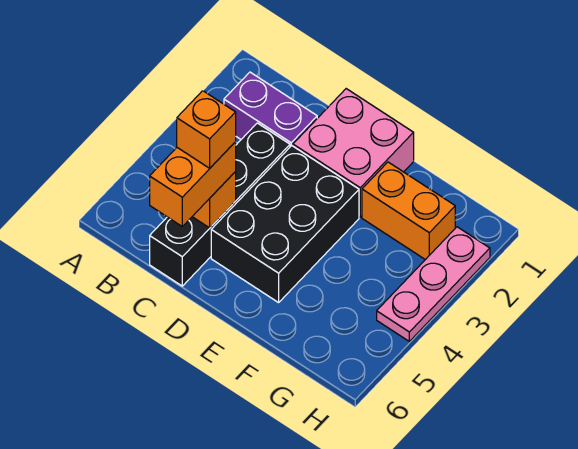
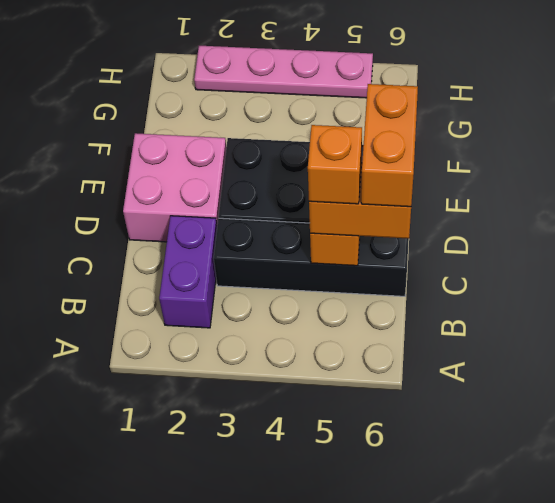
orange brick F2:G2 level 1 -> orange brick C6:D6 level 4
pink plate H2:H4 level 1 -> pink plate H2:H5 level 1

